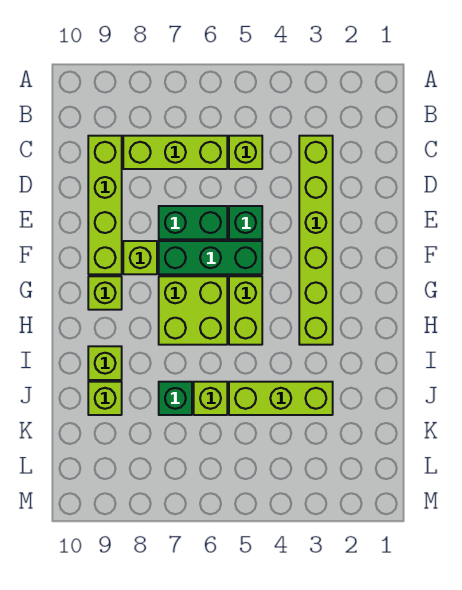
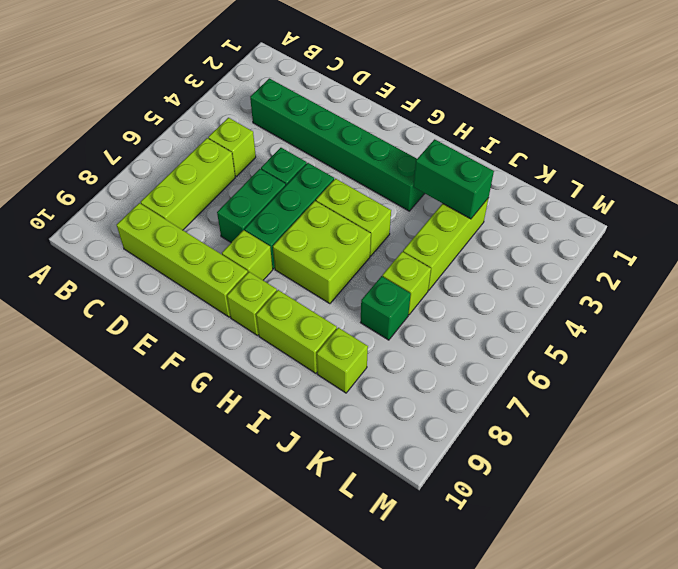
lime brick C3:H3 level 1 -> green brick C3:H3 level 1
none -> green brick I3:J3 level 2
lime brick I9 level 1 -> lime brick H9:I9 level 1

